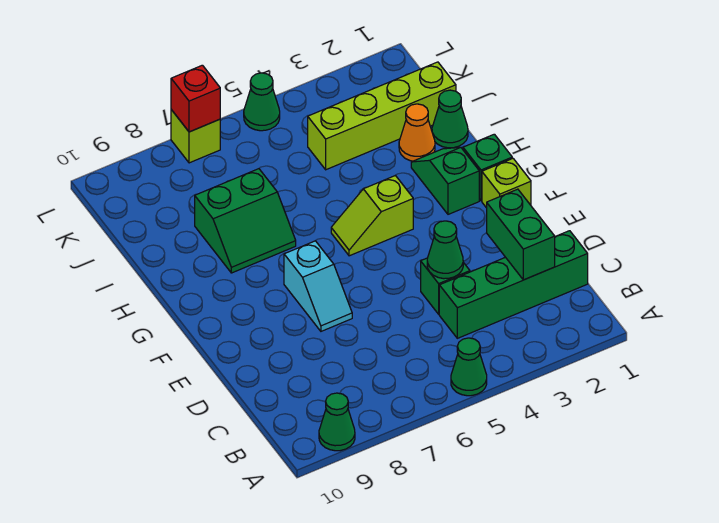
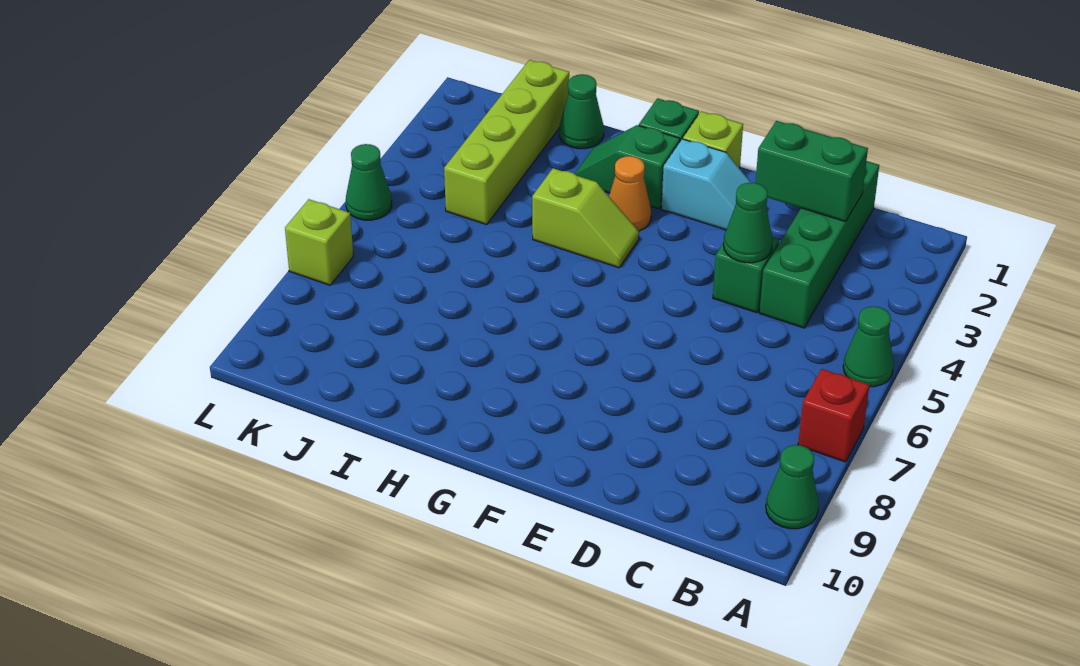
cyan slope E7:F7 level 1 top F -> cyan slope E2:F2 level 1 top F
lime slope G4:G5 level 1 top 4 -> lime slope G4:H4 level 1 top H
green slope H7:I8 level 1 top I -> none
orange cone I2 level 1 -> orange cone G3 level 1
red brick L7 level 2 -> red brick A7 level 1

